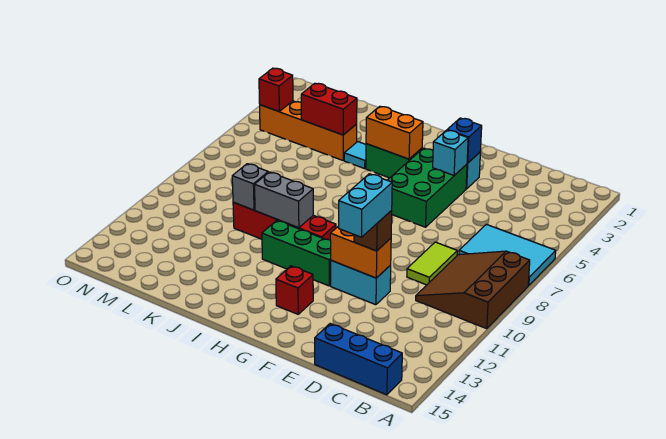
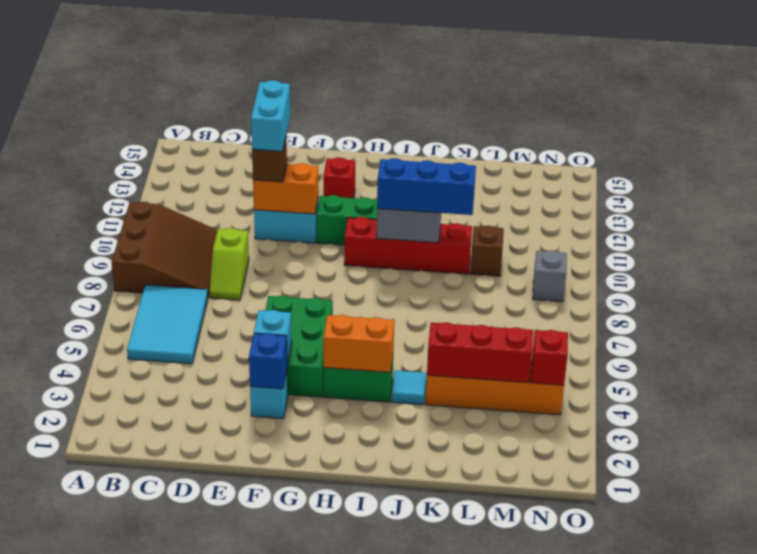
cyan tile A6:C7 level 1 -> cyan tile B5:C7 level 1
blue brick B15:D15 level 1 -> blue brick I10:K10 level 3
lime tile D8:D9 level 1 -> lime slope D8:D9 level 1 top 9
red brick K4:L4 level 2 -> red brick K4:M4 level 2
grey brick K10 level 2 -> grey brick N9 level 1
none -> brown brick L10 level 1

